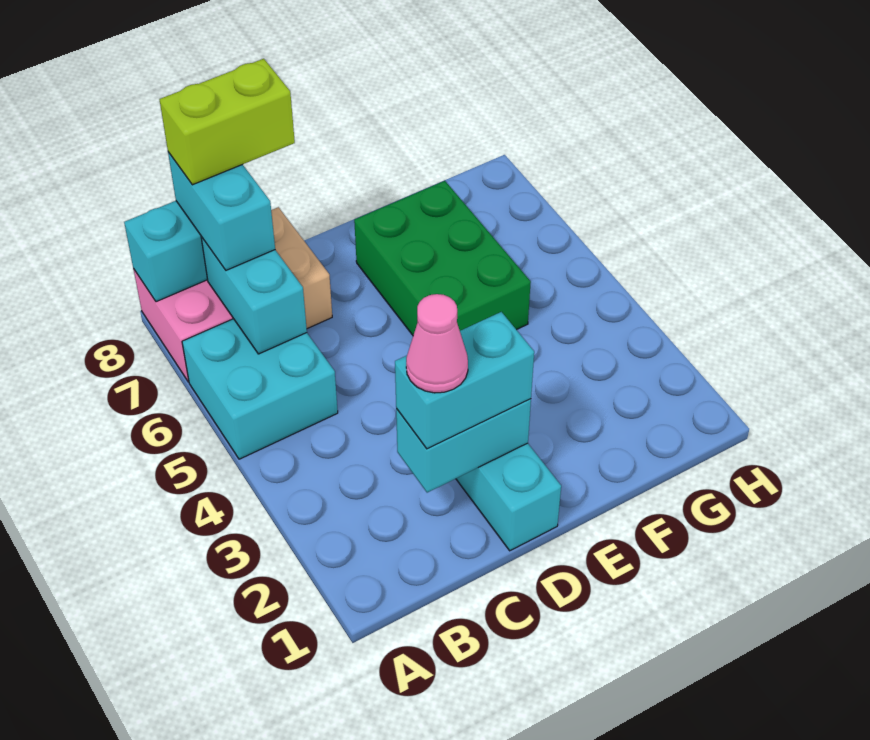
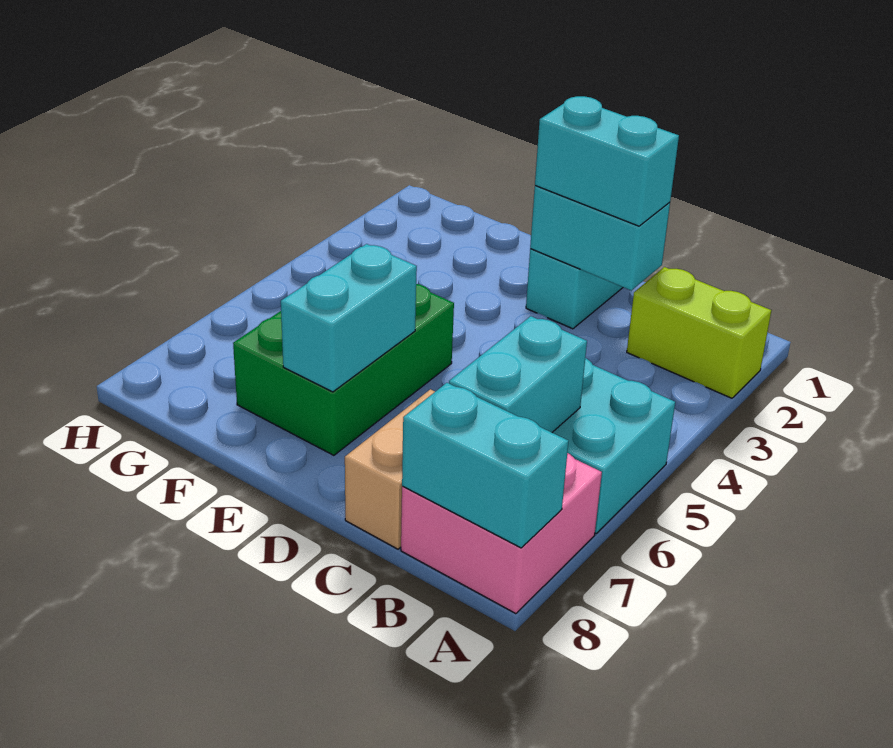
cyan brick B7:B8 level 3 -> cyan brick E6:E7 level 2
lime brick B8:C8 level 4 -> lime brick A2:B2 level 1
pink cone C2 level 4 -> none

